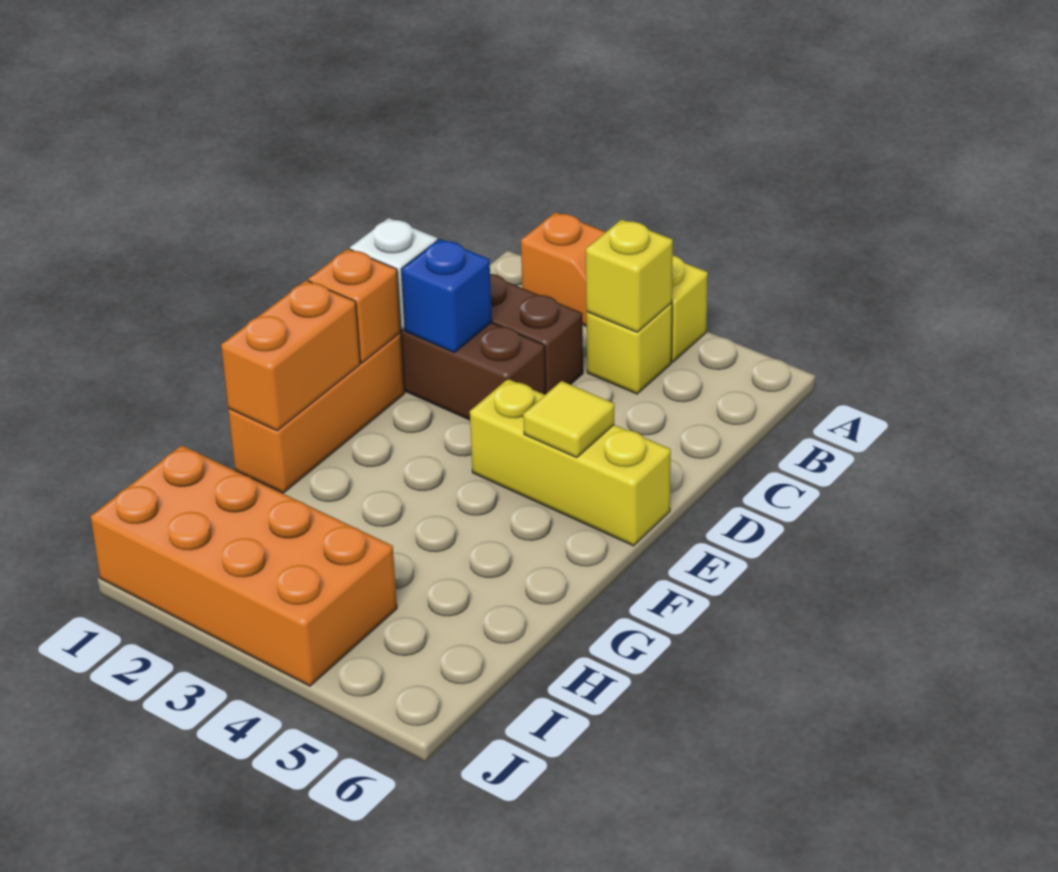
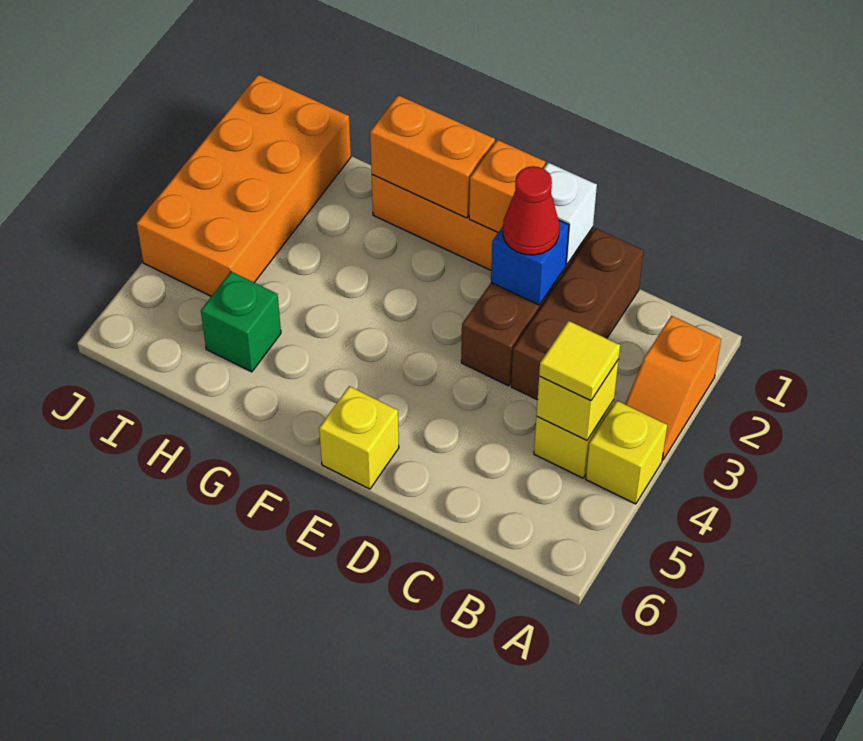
none -> red cone D2 level 3
yellow brick E4:E6 level 1 -> yellow brick E6 level 1
yellow tile E5 level 2 -> yellow tile B4 level 3
none -> green brick H5 level 1

